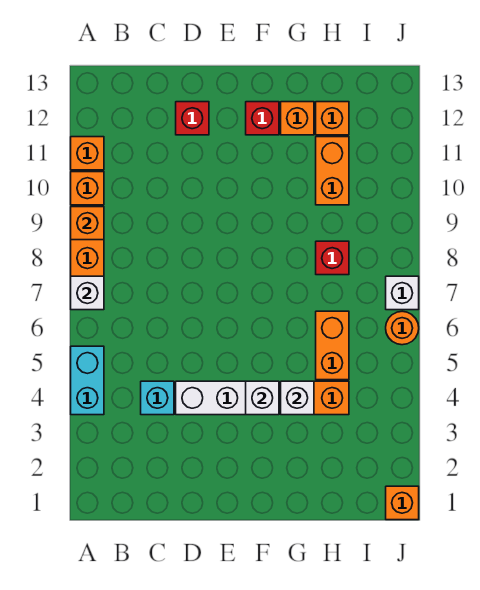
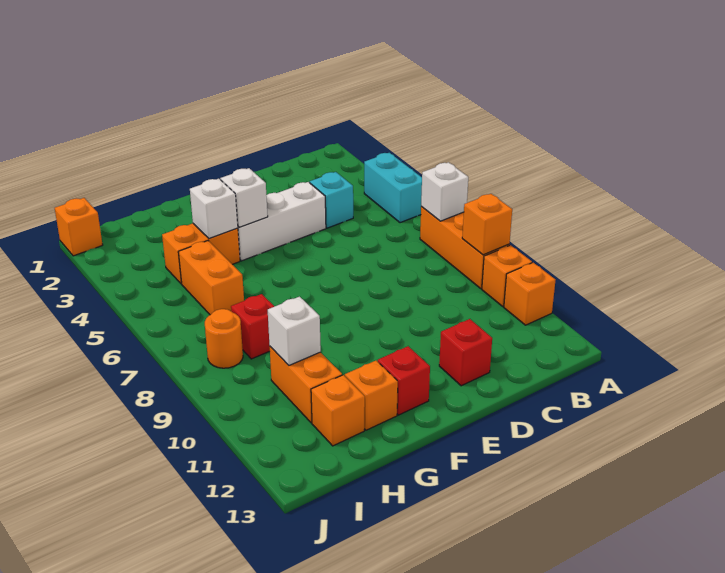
orange round brick J6 level 1 -> orange round brick I8 level 1
white brick J7 level 1 -> white brick H10 level 2

